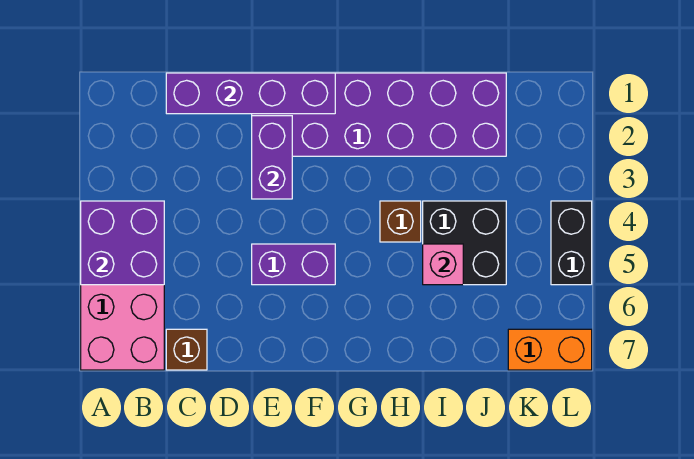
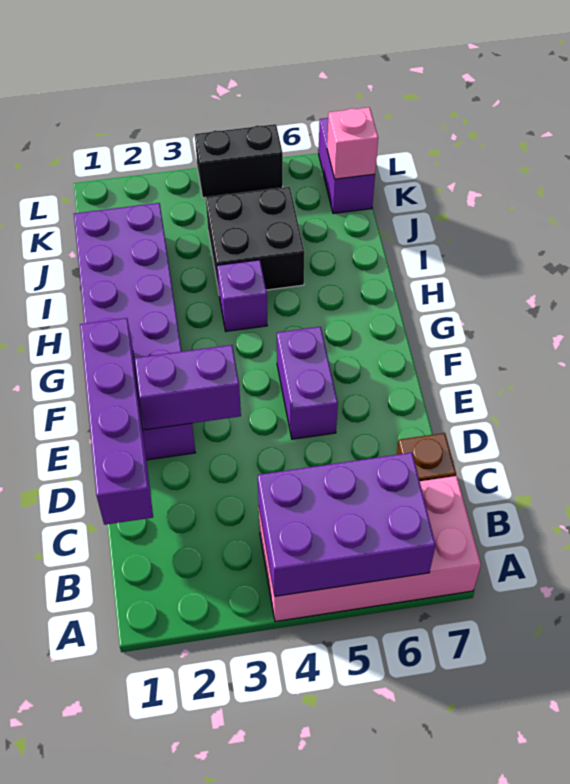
purple brick A4:B5 level 2 -> purple brick A4:B6 level 2
brown brick H4 level 1 -> purple brick H4 level 1
pink brick I5 level 2 -> pink brick K7 level 2
orange brick K7:L7 level 1 -> purple brick K7:L7 level 1

